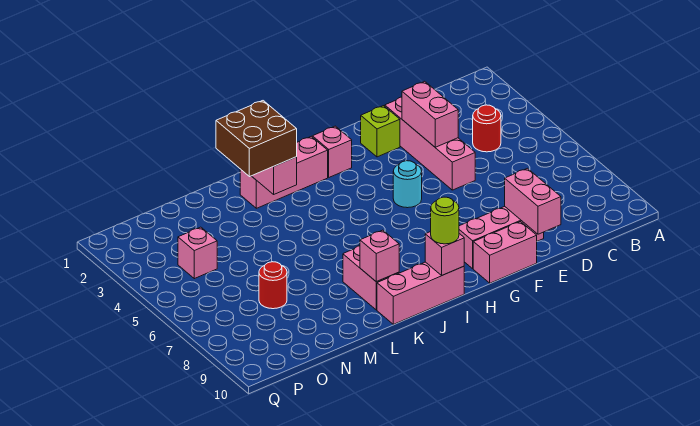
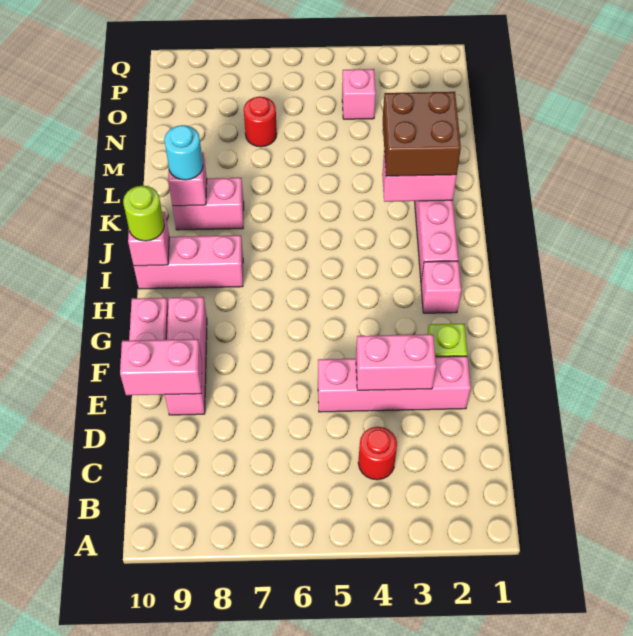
cyan round brick G5 level 1 -> cyan round brick K9 level 3
pink brick I10:K10 level 1 -> pink brick I8:I10 level 1

